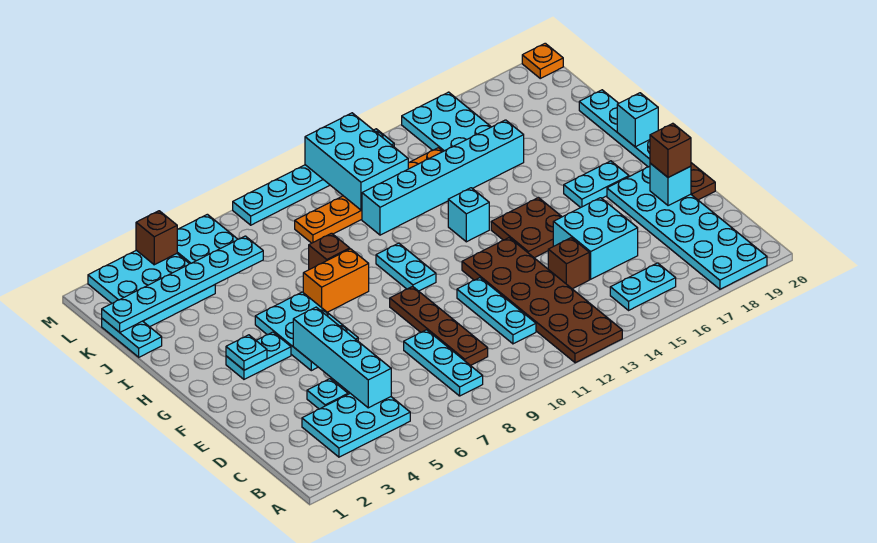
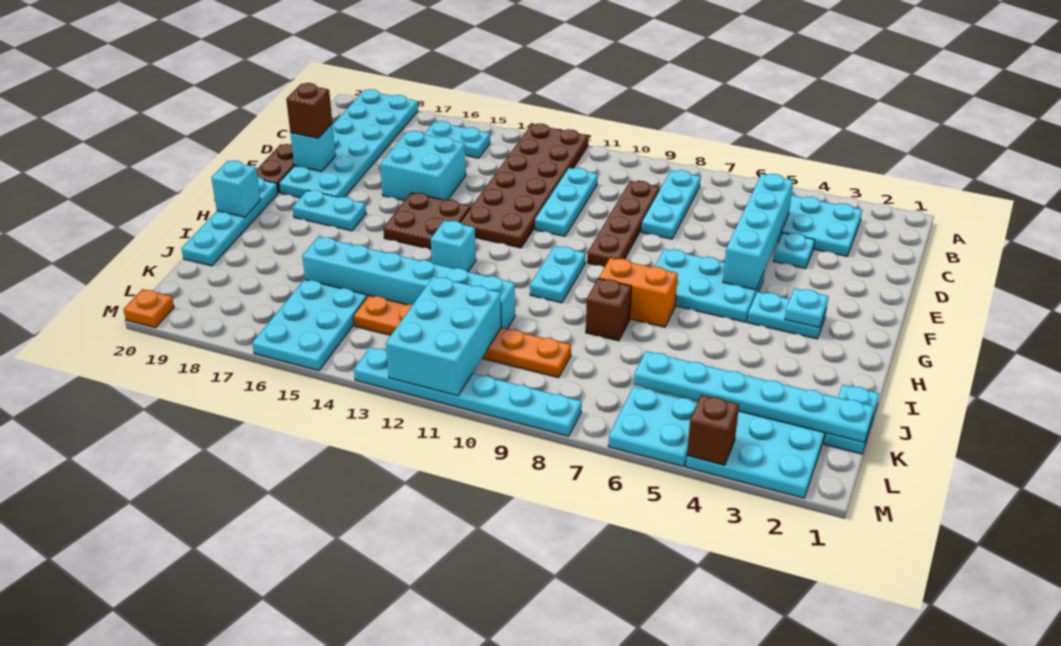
brown brick D14 level 1 -> none
cyan plate F5:H6 level 1 -> cyan plate F5:G7 level 1

